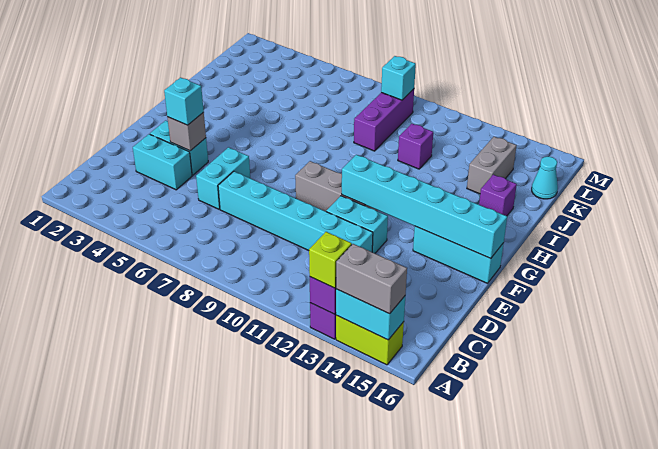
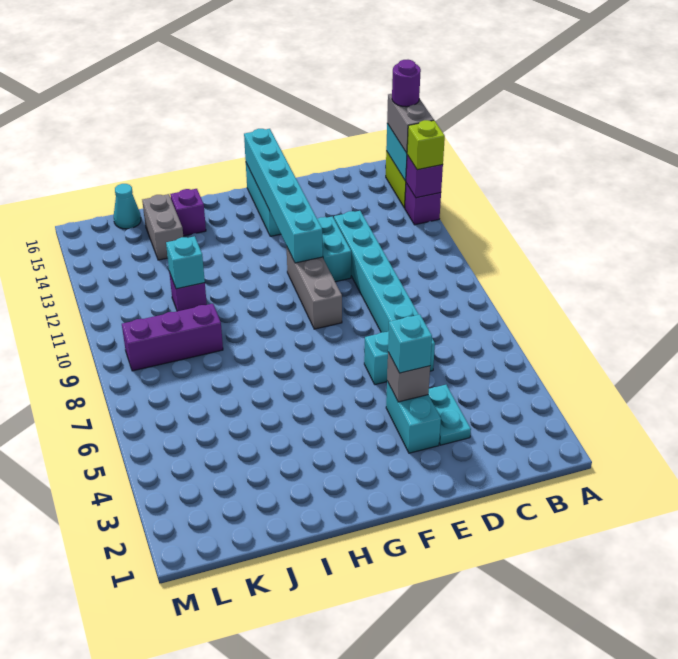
none -> purple round brick A15 level 4
cyan brick D3:D4 level 1 -> cyan plate D3:D4 level 1
grey brick J14:K14 level 1 -> grey brick J14:J15 level 1
cyan brick L9 level 2 -> cyan brick J11 level 2

